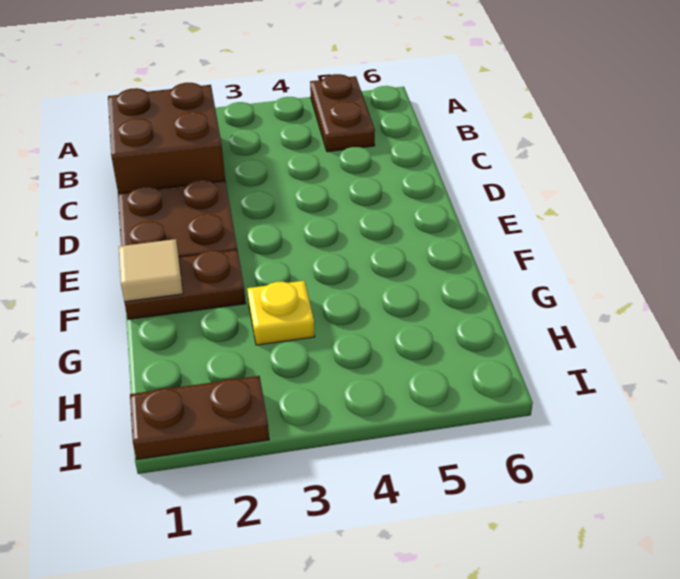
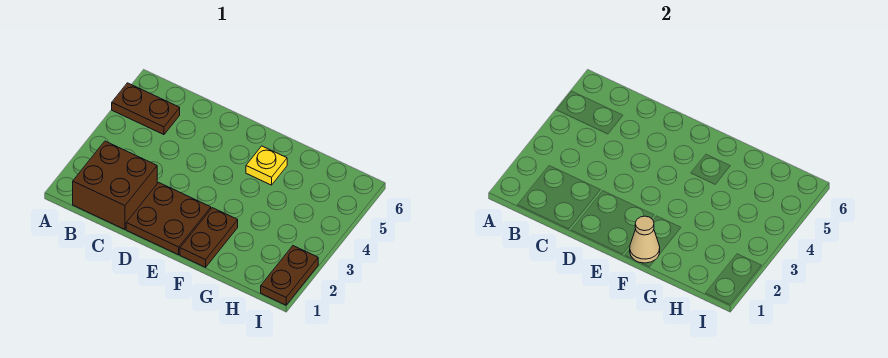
tan tile F1 level 2 -> tan cone F1 level 2
yellow plate G3 level 1 -> yellow plate F5 level 1

